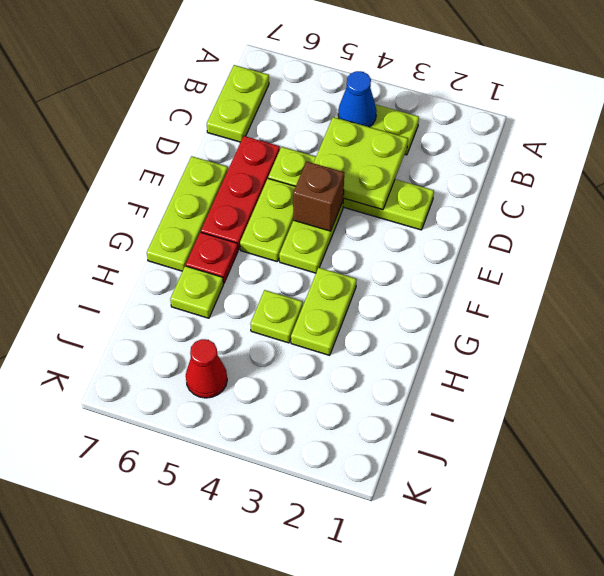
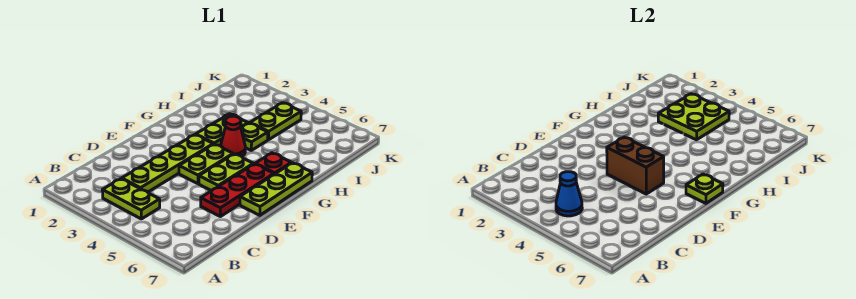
lime plate B7:C7 level 1 -> lime plate I4:J4 level 1
lime plate C3:D4 level 2 -> lime plate I3:J4 level 2
lime plate D2:D5 level 1 -> lime plate C3:F3 level 1
brown brick E4 level 2 -> brown brick E4:E5 level 2
lime plate H6 level 1 -> lime plate F7 level 2
red cone J5 level 1 -> red cone G4 level 1

